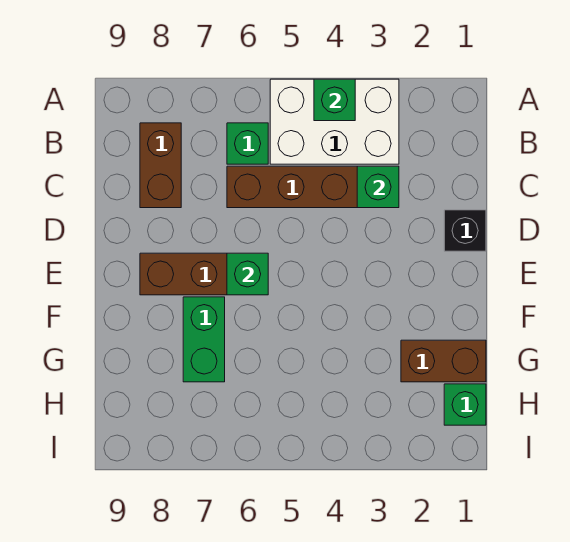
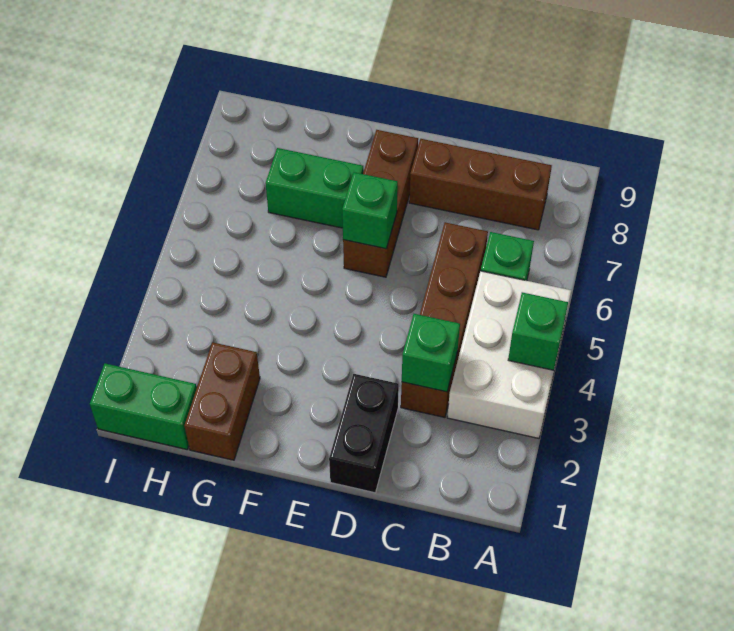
brown brick B8:C8 level 1 -> brown brick B8:D8 level 1
black brick D1 level 1 -> black brick D1:D2 level 1
green brick H1 level 1 -> green brick H1:I1 level 1

